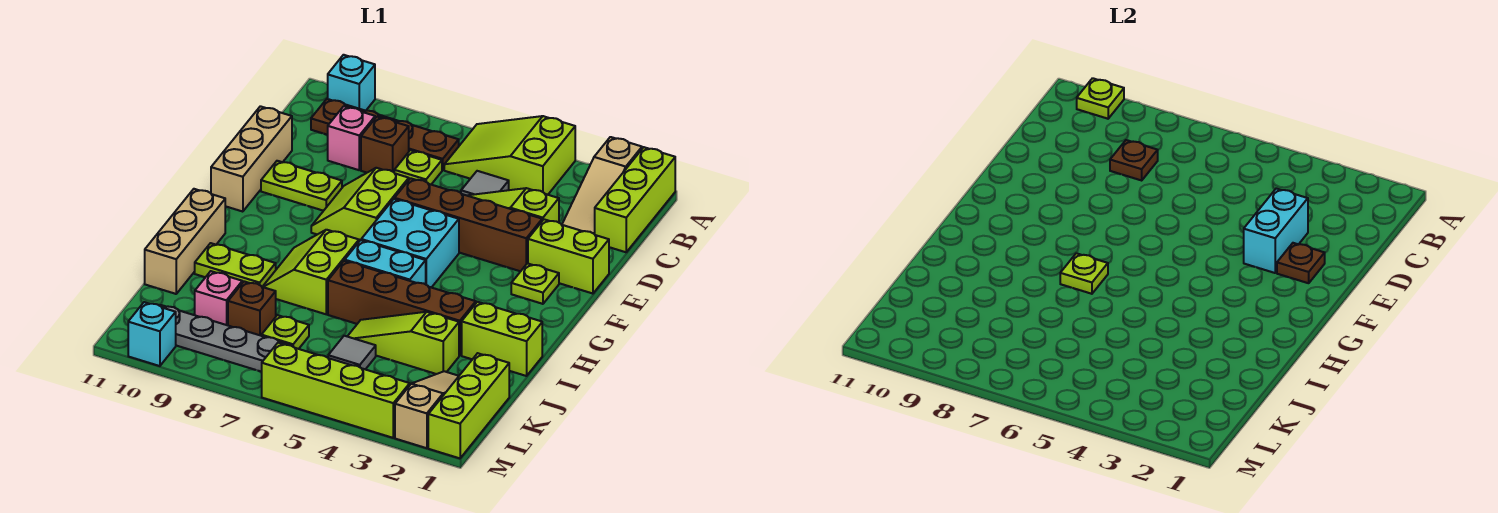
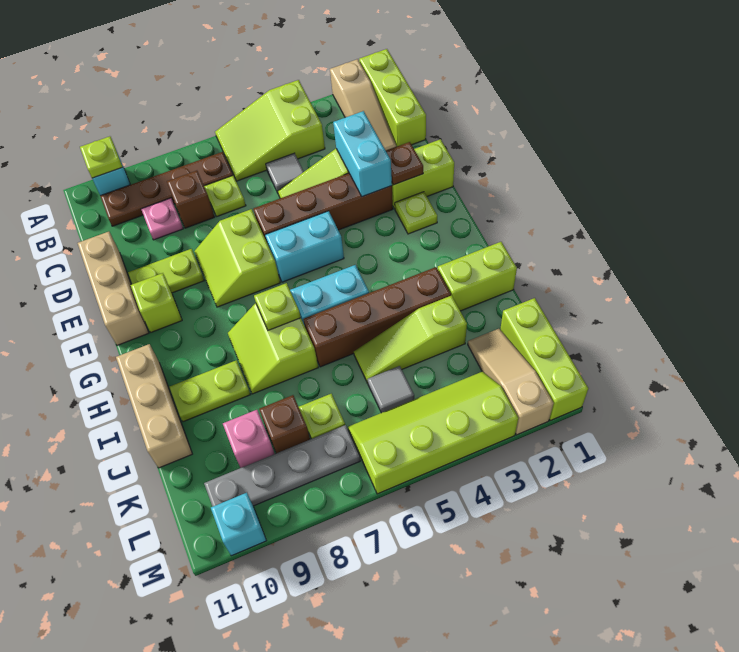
brown plate C8 level 2 -> none
pink brick C9 level 1 -> pink plate C9 level 1
cyan brick F5:G6 level 1 -> cyan brick F5:F6 level 1
none -> lime brick F10 level 1

